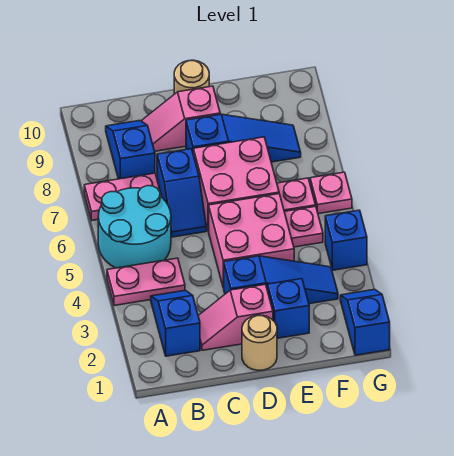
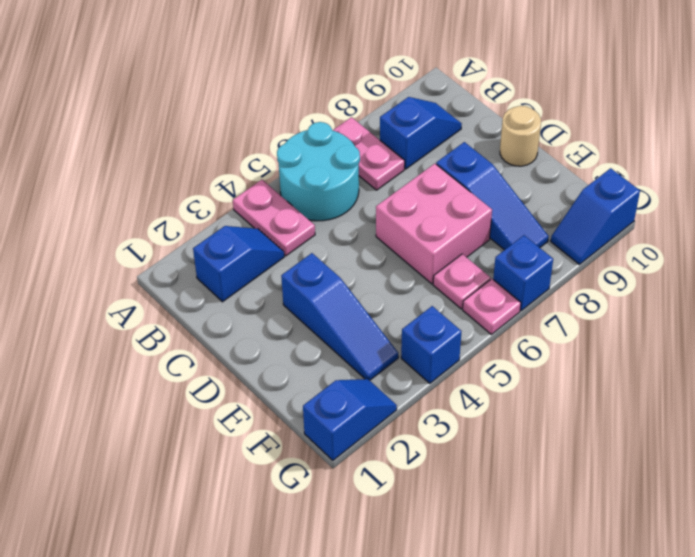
pink slope C2:D2 level 1 top D -> none
blue slope C6:C7 level 1 top 7 -> blue slope G9:G10 level 1 top 10
pink slope C9:D9 level 1 top D -> none
tan round brick D1 level 1 -> none
pink brick D4:E5 level 1 -> none
blue brick E2 level 1 -> blue brick G7 level 1
pink plate F5 level 1 -> none

